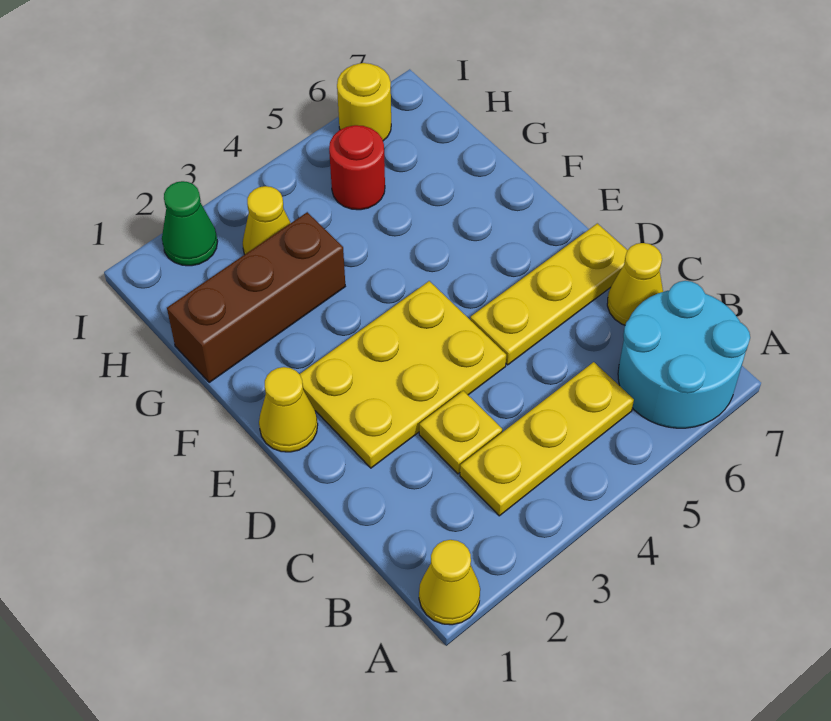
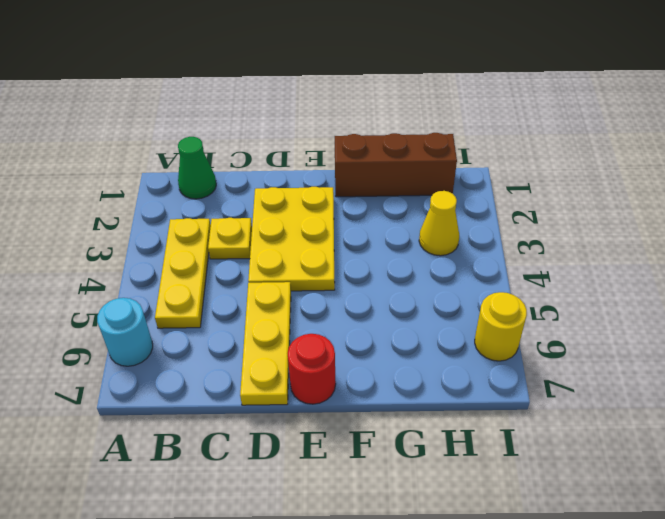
yellow cone A1 level 1 -> none
cyan round brick A6:B7 level 1 -> cyan round brick A6 level 1
yellow cone C7 level 1 -> none
yellow cone E1 level 1 -> none
brown brick G1:G3 level 1 -> brown brick F1:H1 level 1
red round brick H5 level 1 -> red round brick E7 level 1
green cone I2 level 1 -> green cone B1 level 1

